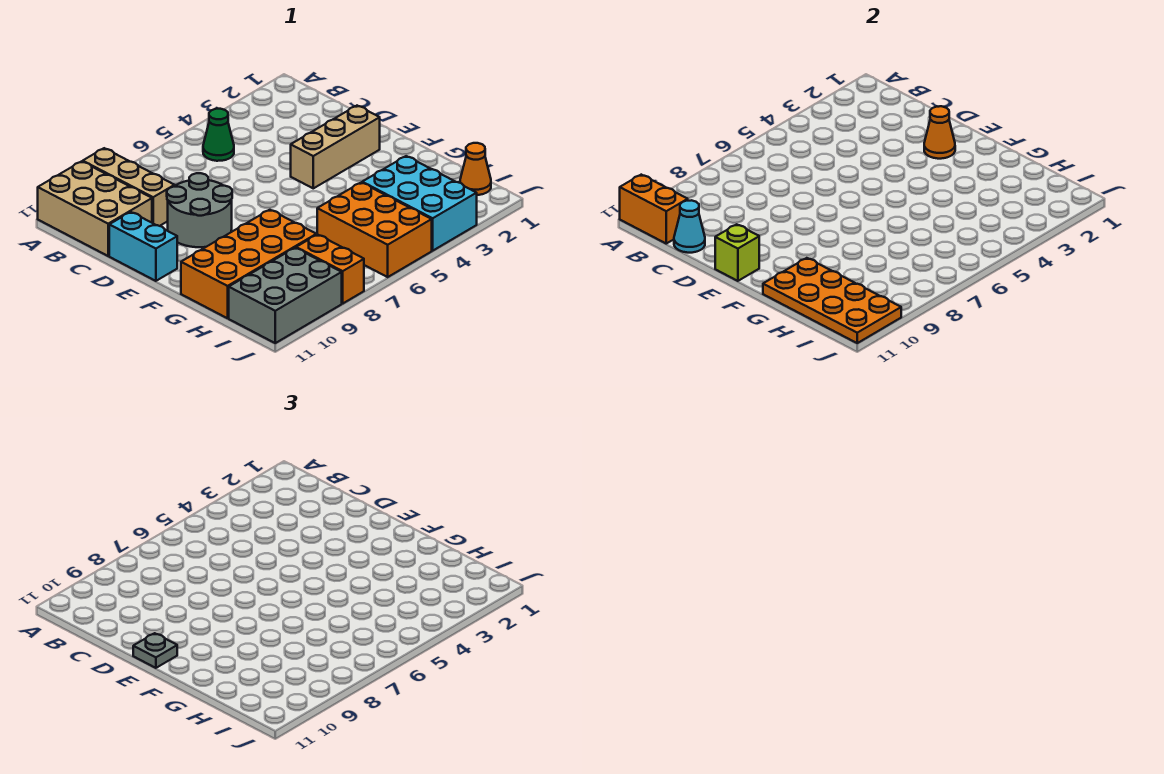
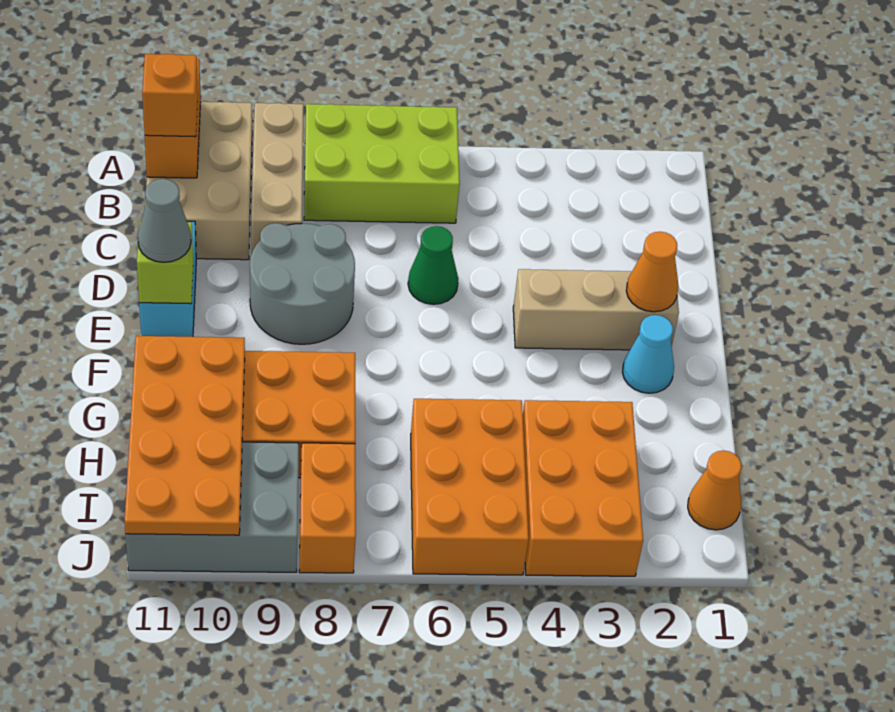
none -> lime brick A6:B8 level 1
green cone B5 level 1 -> green cone D6 level 1
none -> orange brick B11 level 3
cyan cone C11 level 2 -> cyan cone F2 level 1
grey plate E11 level 3 -> grey cone E11 level 3
cyan brick H3:J4 level 1 -> orange brick H3:J4 level 1

